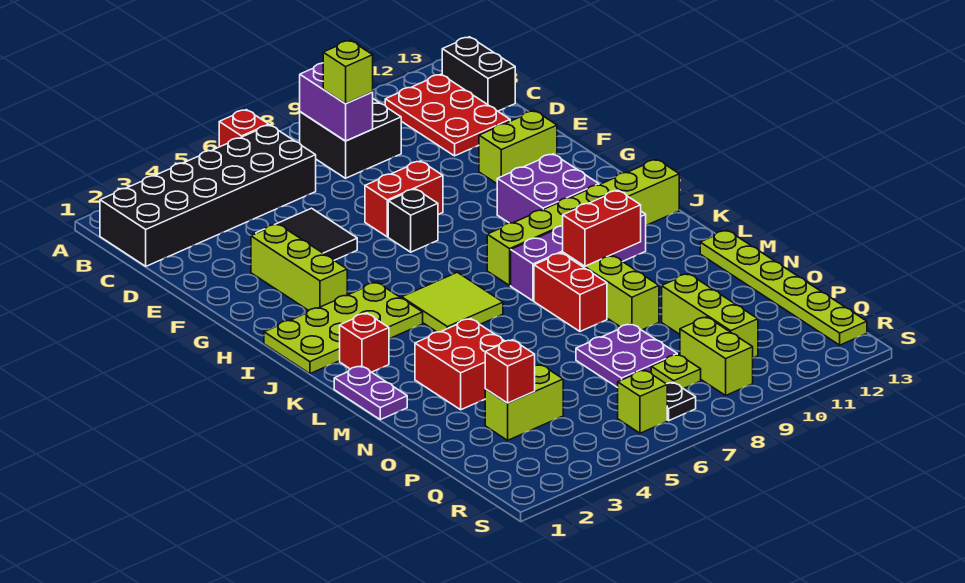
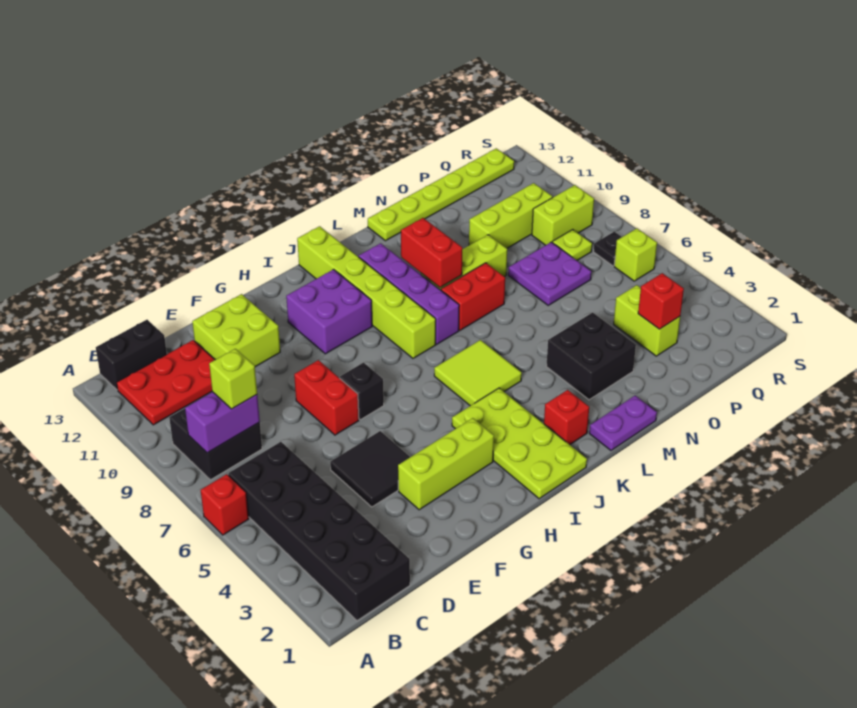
lime brick F11:F12 level 1 -> lime brick E11:F12 level 1
red brick M3:N4 level 1 -> black brick M3:N4 level 1

